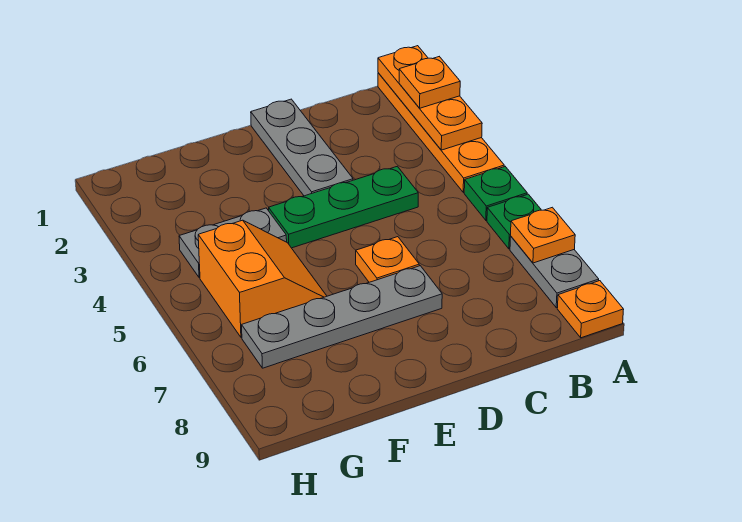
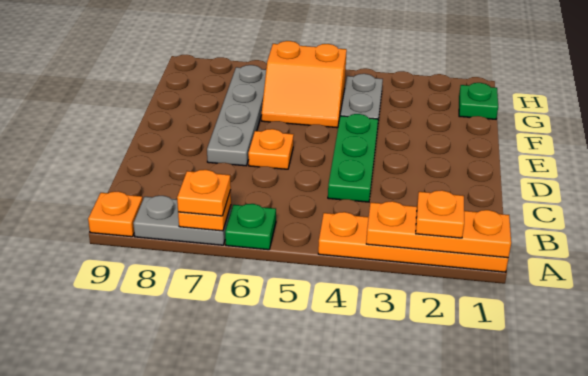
green plate A5 level 1 -> green plate G1 level 1
none -> orange plate A7 level 3
grey plate D1:D3 level 1 -> none

